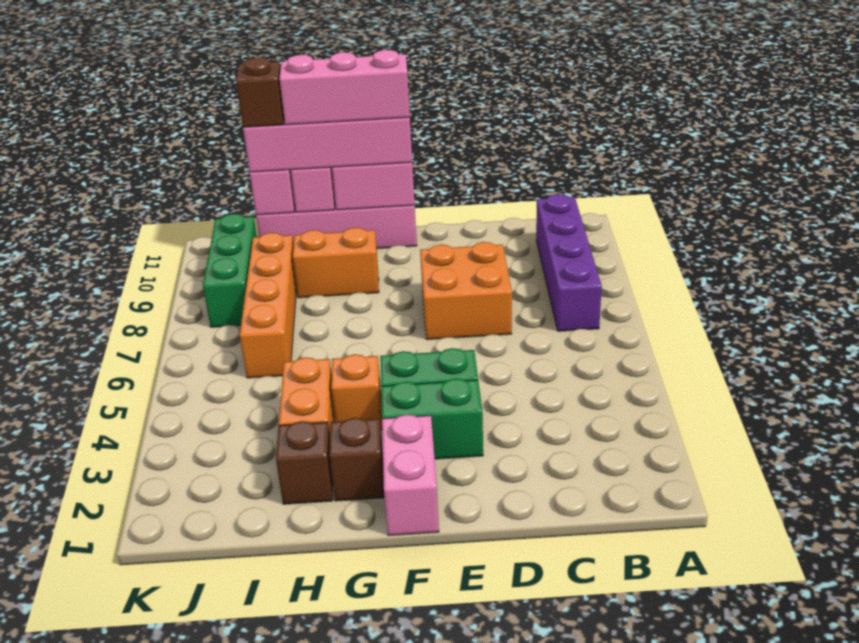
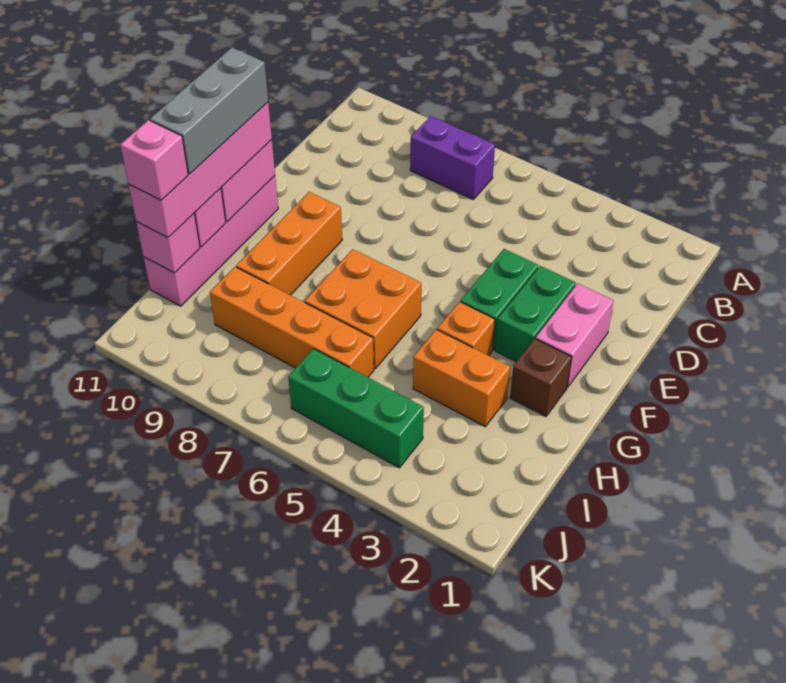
purple brick B7:B10 level 1 -> purple brick B7:B8 level 1
orange brick D7:E8 level 1 -> orange brick G6:H7 level 1
pink brick F1:F2 level 1 -> pink brick E2:F2 level 1
pink brick F11:H11 level 4 -> grey brick F11:H11 level 4
orange brick G9:H9 level 1 -> orange brick F9:H9 level 1
brown brick H2 level 1 -> none
brown brick I11 level 4 -> pink brick I11 level 4
green brick J8:J10 level 1 -> green brick J4:J6 level 1

